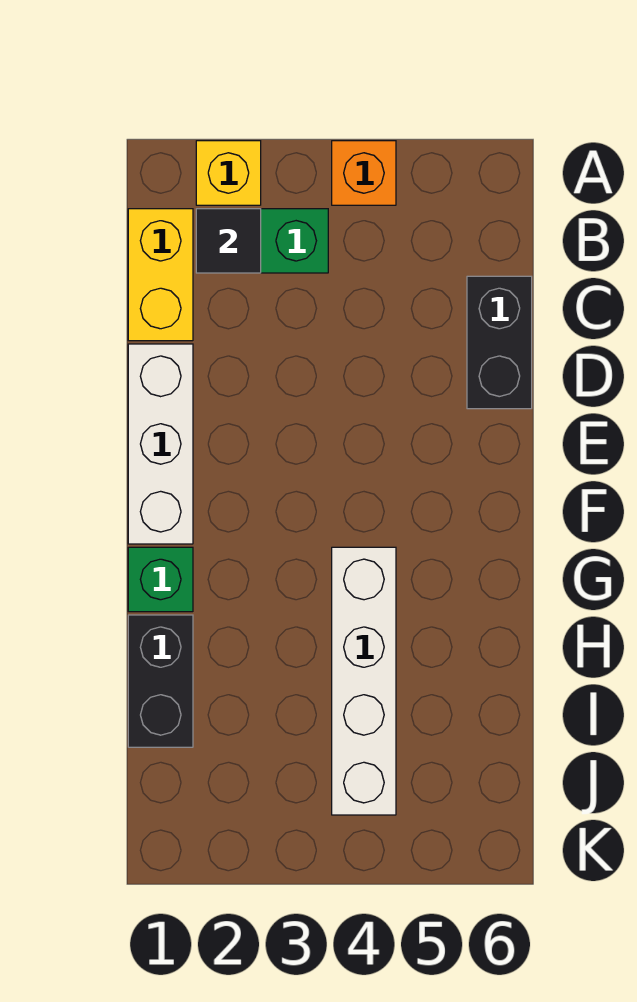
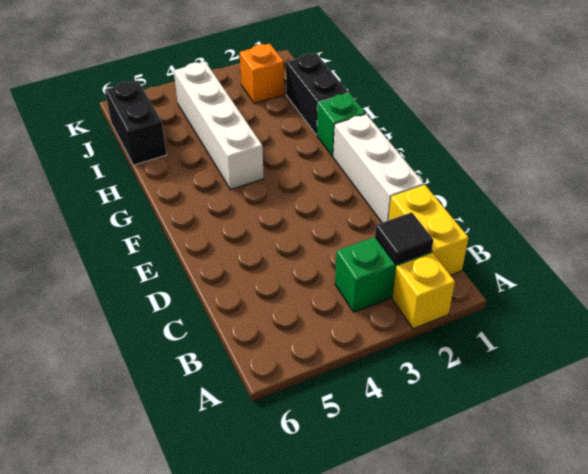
orange brick A4 level 1 -> orange brick J2 level 1
black brick C6:D6 level 1 -> black brick I6:J6 level 1

